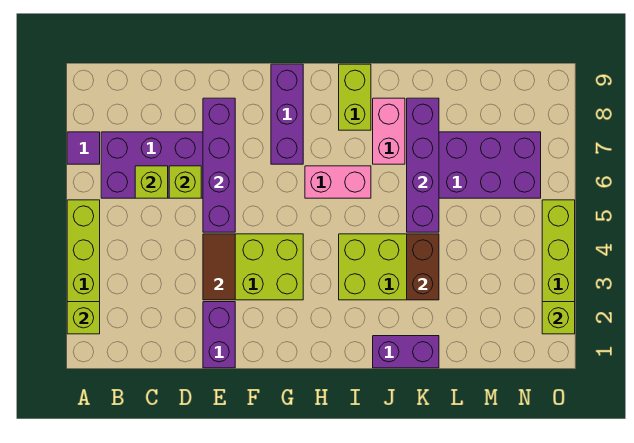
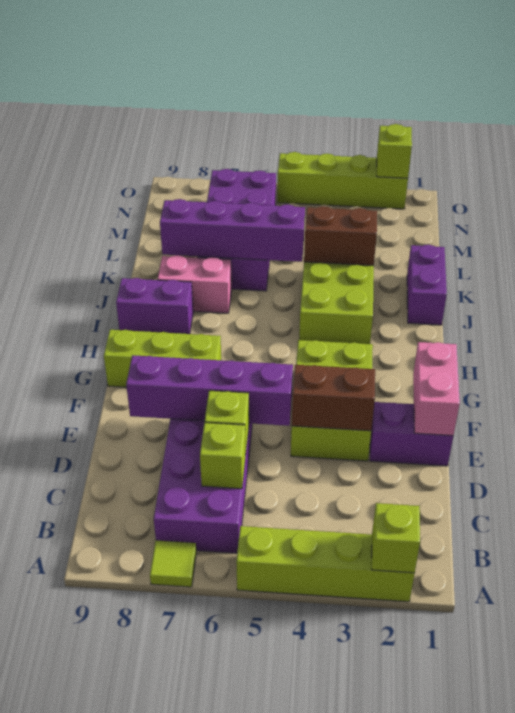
purple tile A7 level 1 -> lime tile A7 level 1
brown tile E3:E4 level 2 -> brown brick E3:E4 level 2
purple brick G7:G9 level 1 -> lime brick G7:G9 level 1
pink brick H6:I6 level 1 -> pink brick E1:F1 level 2
lime brick I8:I9 level 1 -> purple brick I8:I9 level 1

